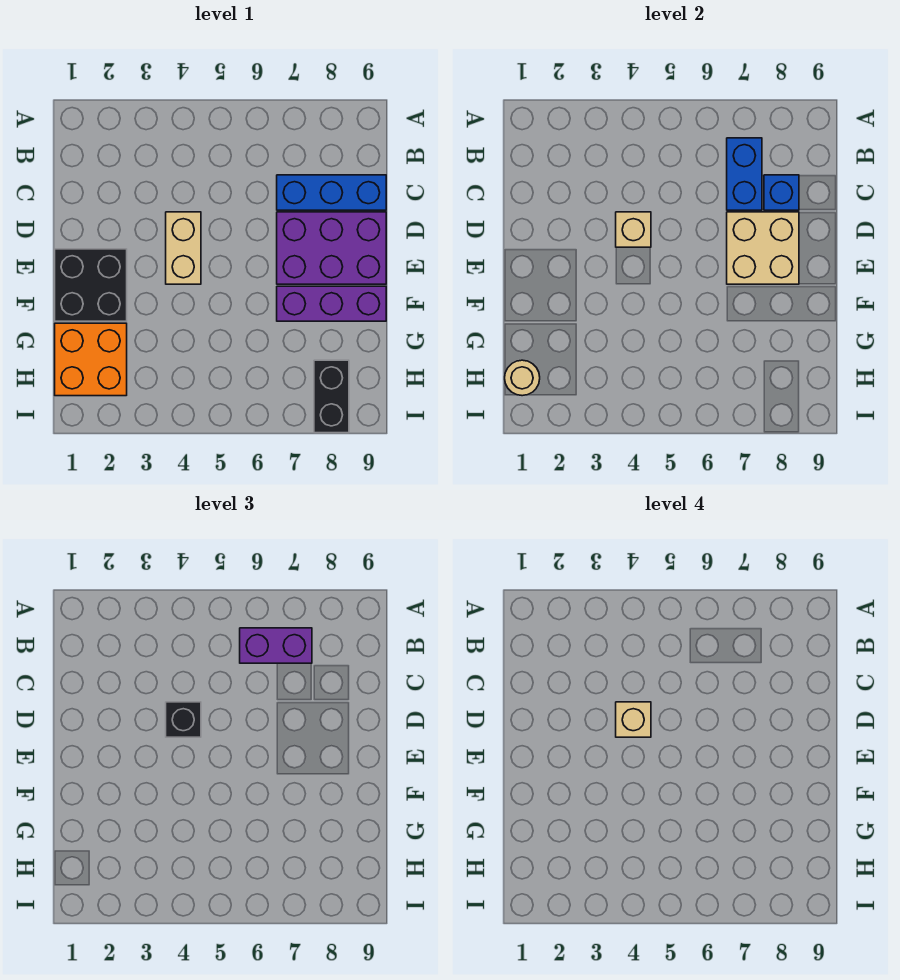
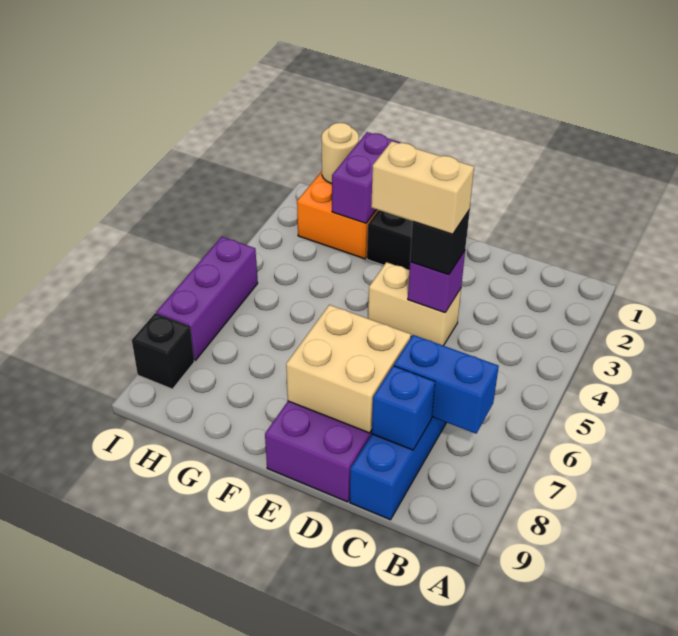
purple brick B6:B7 level 3 -> purple brick G1:G2 level 2
tan brick D4 level 2 -> purple brick D4 level 2
tan brick D4 level 4 -> tan brick D4:E4 level 4
purple brick F7:F9 level 1 -> purple brick I5:I7 level 1
black brick H8:I8 level 1 -> black brick I8 level 1

